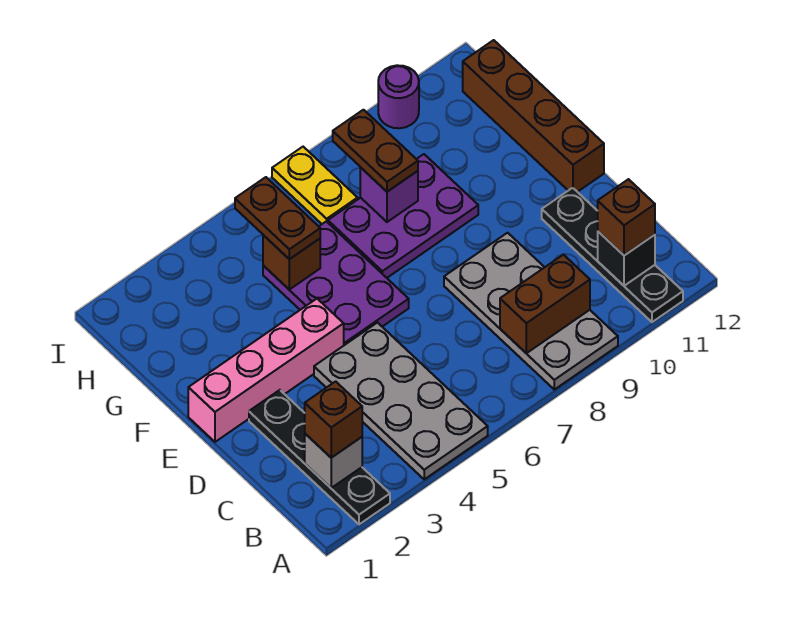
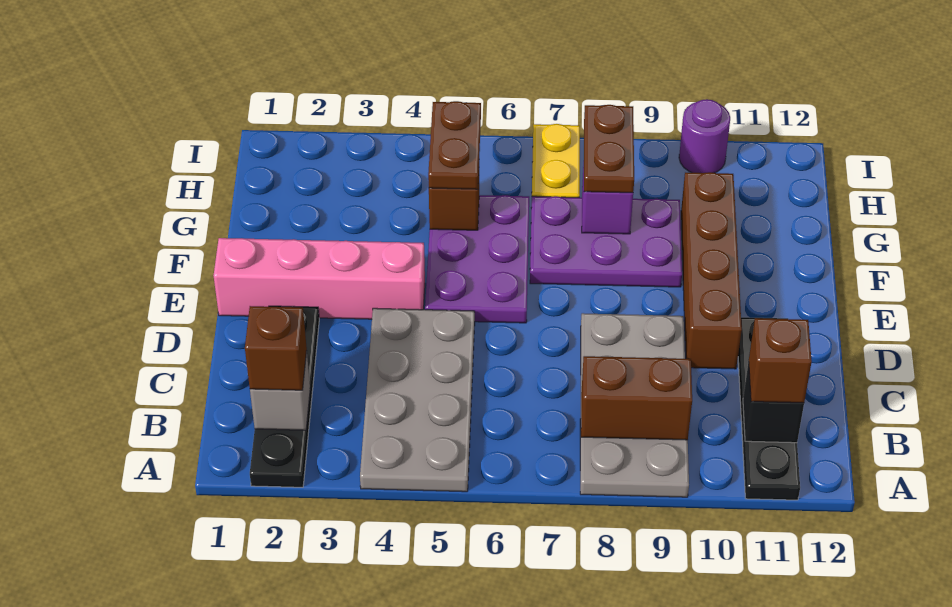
brown brick E12:H12 level 1 -> brown brick D10:G10 level 1

